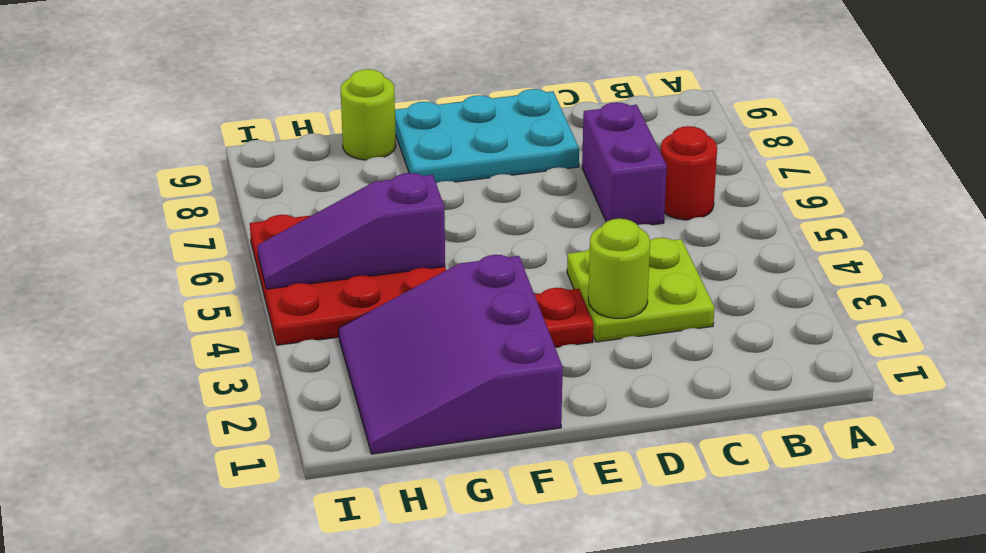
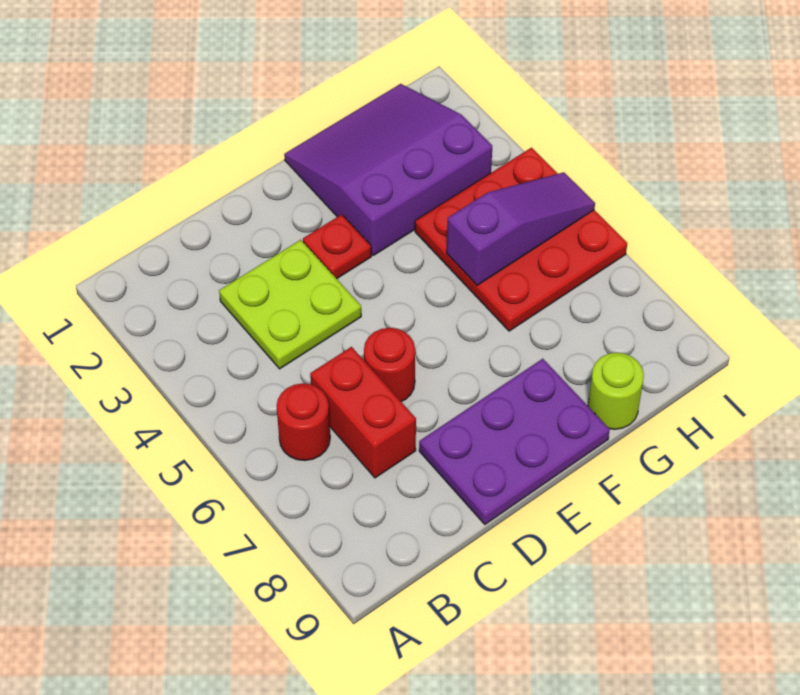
purple brick C6:C7 level 1 -> red brick C6:C7 level 1
lime round brick D3 level 2 -> none
none -> red round brick D6 level 1
cyan plate D8:F9 level 1 -> purple plate D8:F9 level 1
purple slope F1:H3 level 1 top F -> purple slope F1:H3 level 1 top 3

